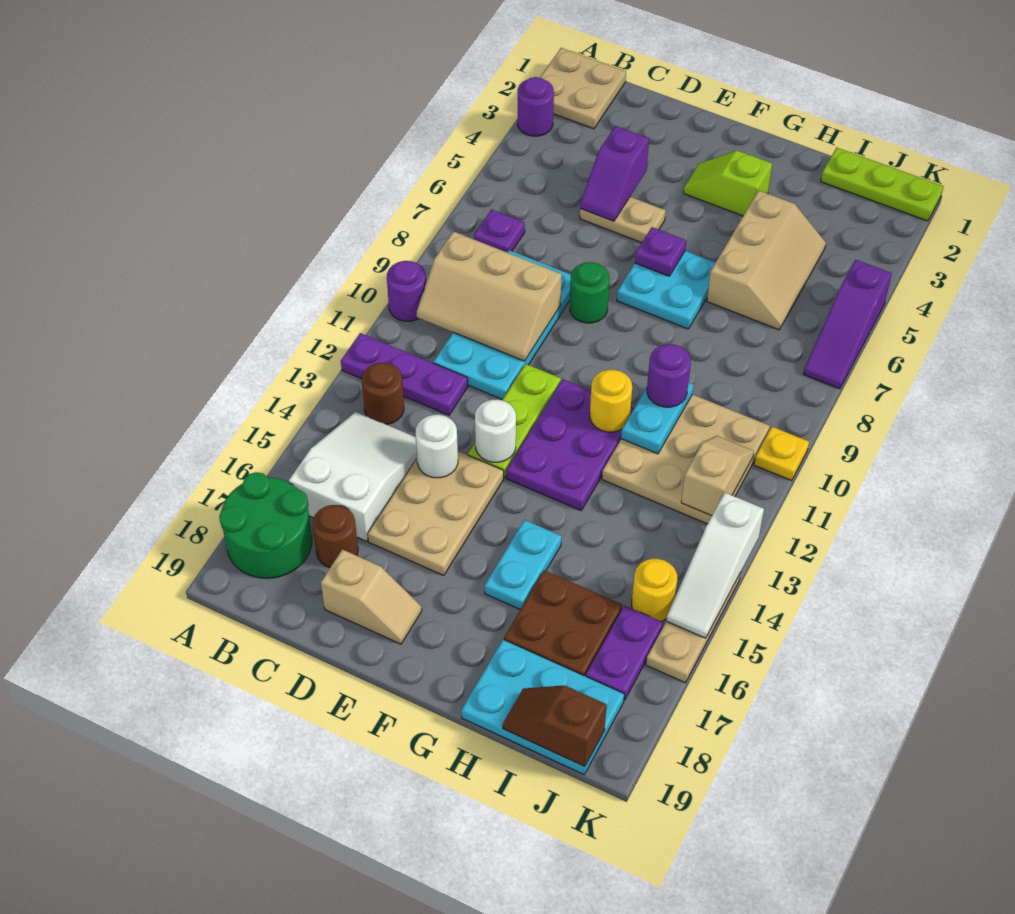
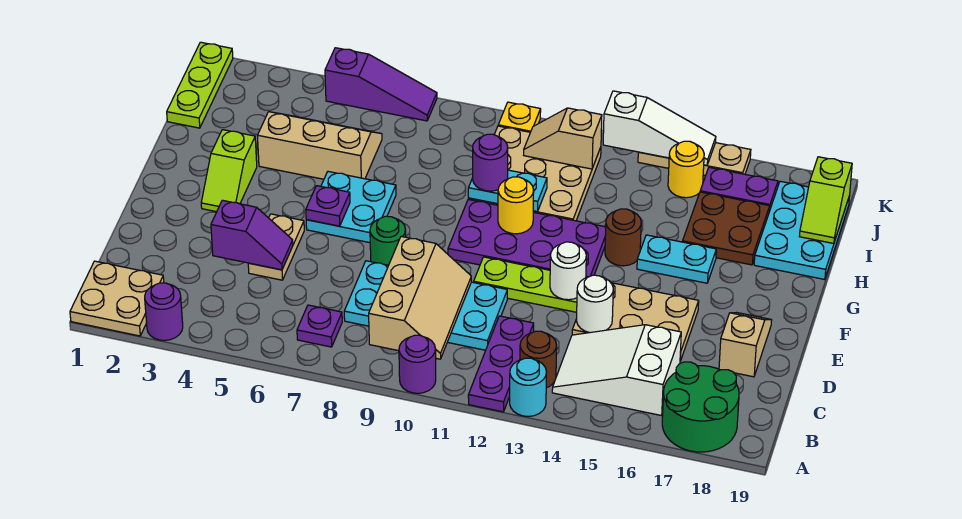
none -> cyan round brick A13 level 1
brown round brick C17 level 1 -> brown round brick G14 level 1
purple plate F11:G13 level 1 -> purple plate F10:G13 level 1
brown slope I19:J19 level 2 top J -> lime slope I19:J19 level 2 top J

